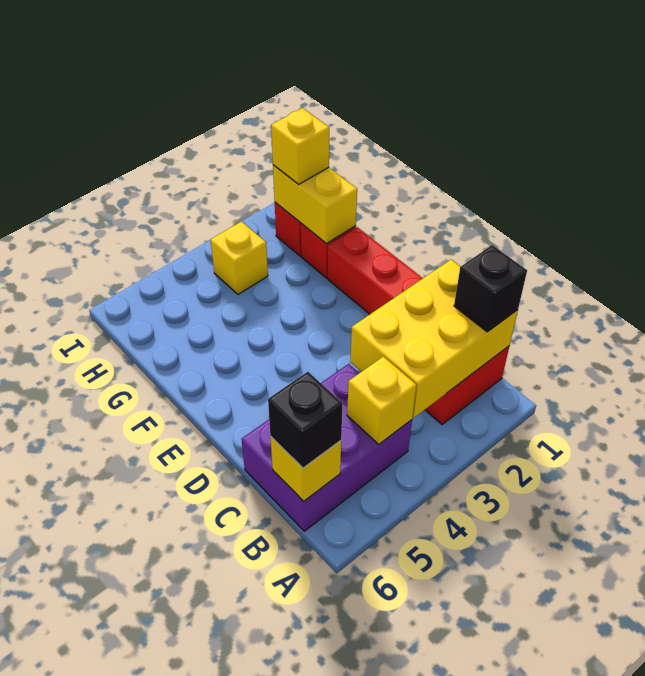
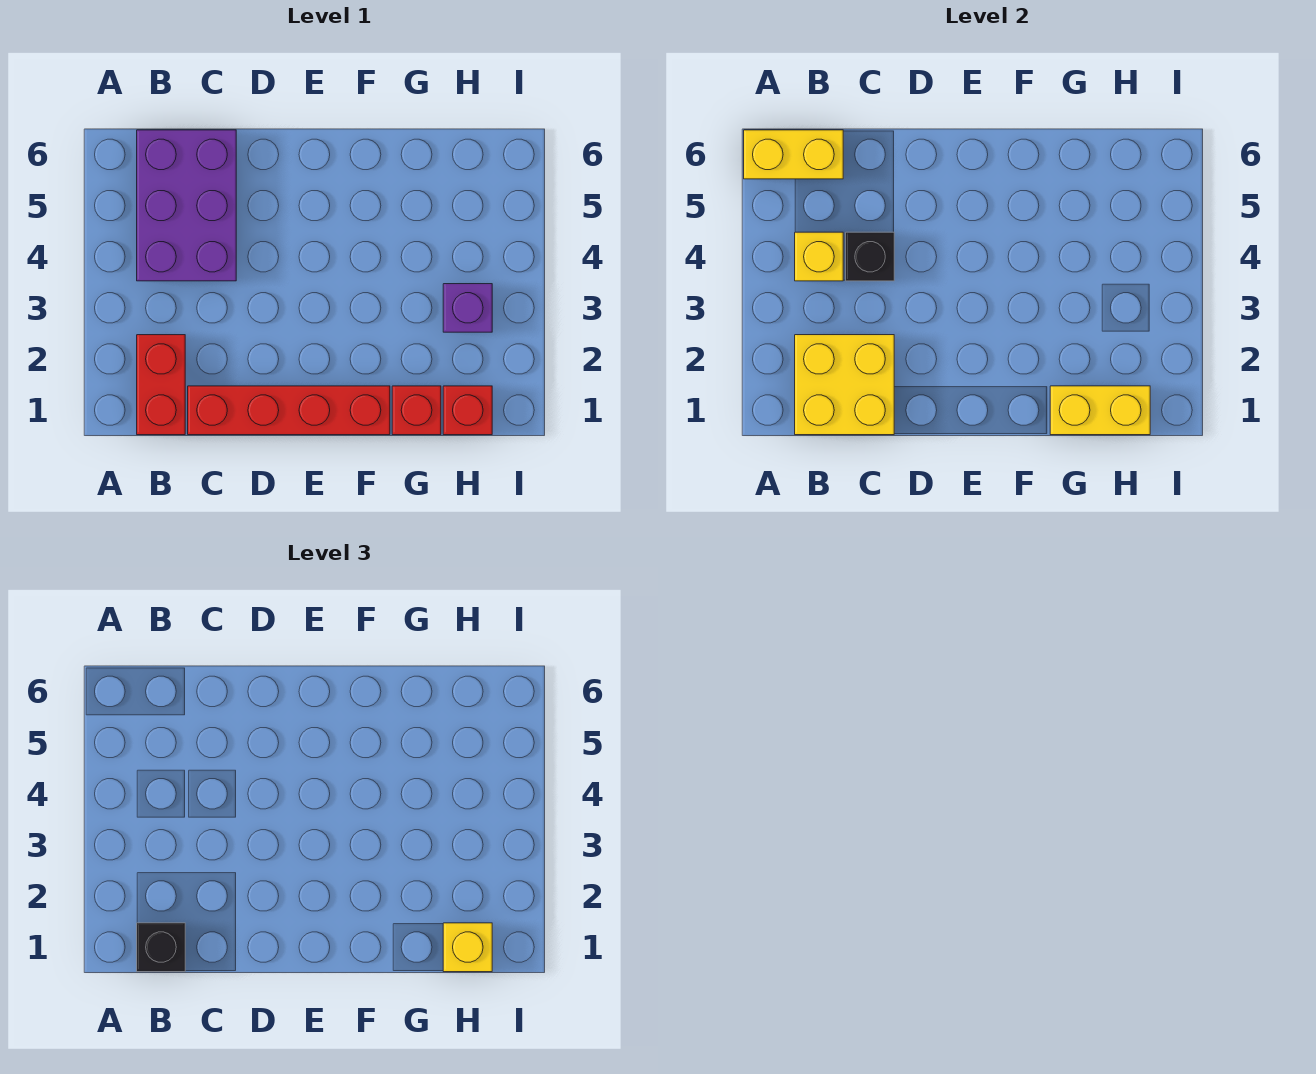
yellow brick B1:C3 level 2 -> yellow brick B1:C2 level 2
yellow brick B6 level 2 -> yellow brick A6:B6 level 2
black brick B6 level 3 -> black brick C4 level 2
yellow brick H3 level 1 -> purple brick H3 level 1

